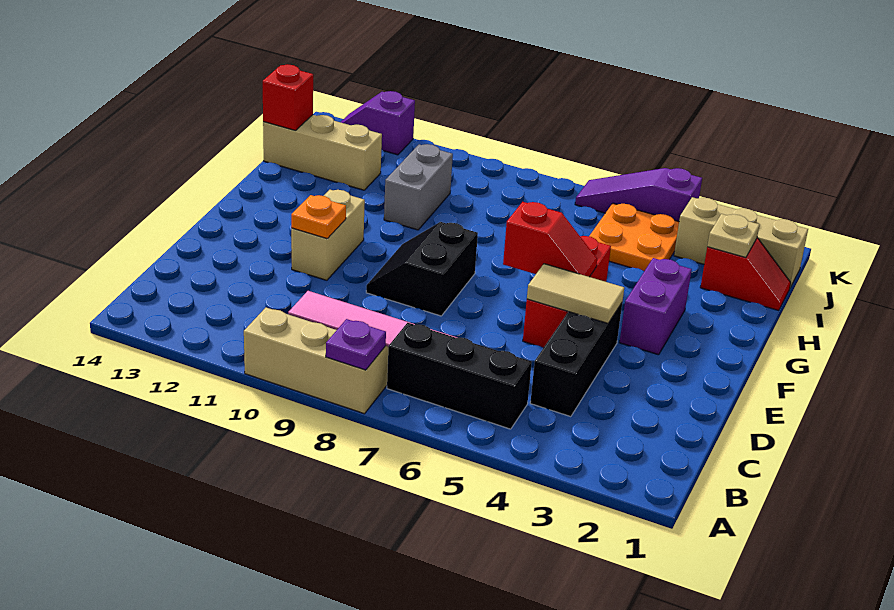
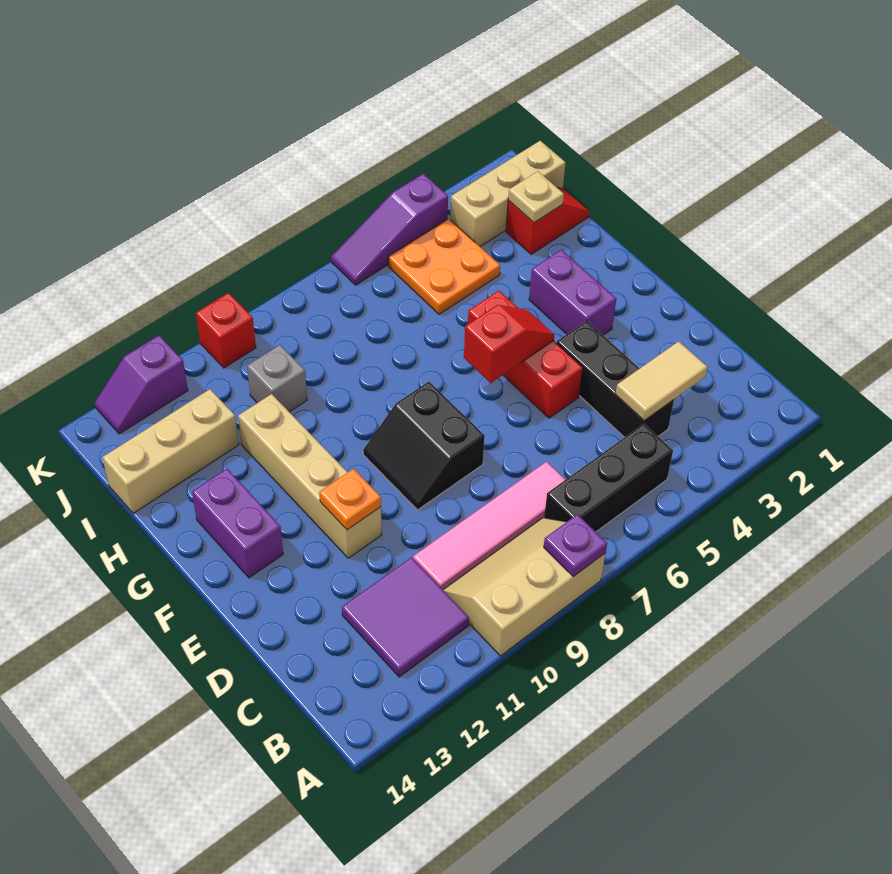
none -> purple tile B11:C12 level 1
tan tile E4:E5 level 2 -> tan tile C3:C4 level 2
tan brick E11:F11 level 1 -> tan brick E11:H11 level 1
none -> purple brick F13:G13 level 1
grey brick H10:I10 level 1 -> grey brick I10 level 1
red brick I14 level 2 -> red brick K10 level 1

